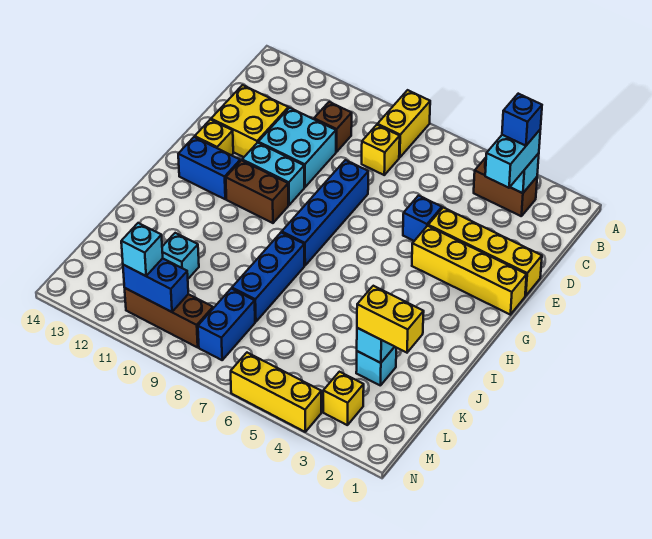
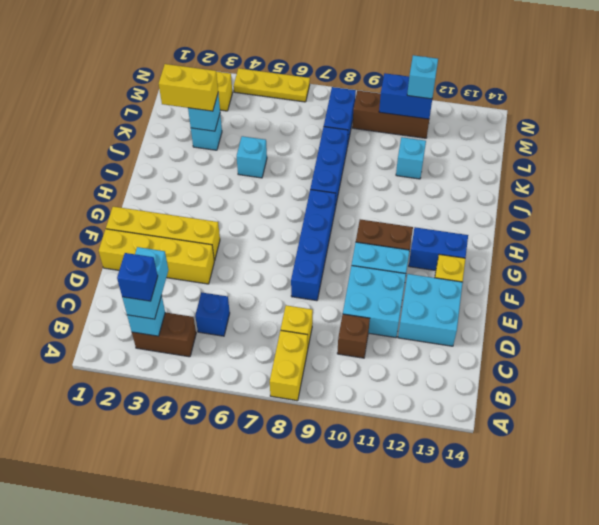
yellow brick D12:E13 level 1 -> cyan brick D12:E13 level 1
blue brick E5 level 1 -> blue brick C5 level 1
none -> cyan brick J5 level 1
yellow brick N4:N6 level 1 -> yellow plate N4:N6 level 1

